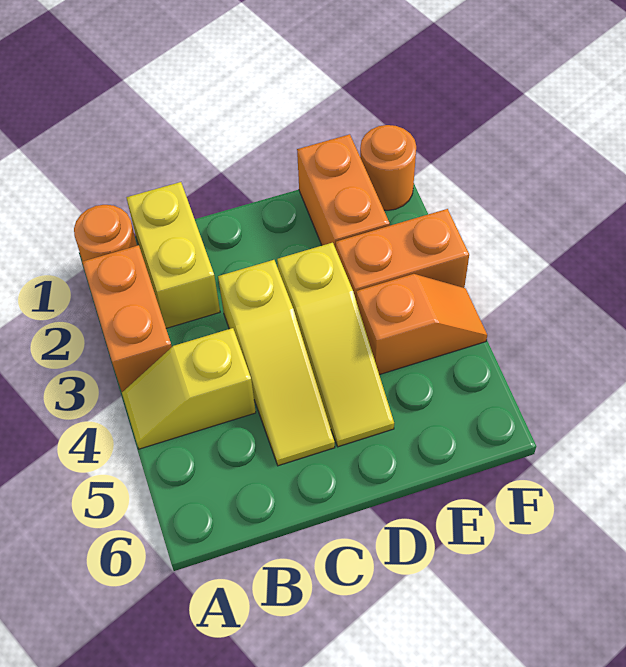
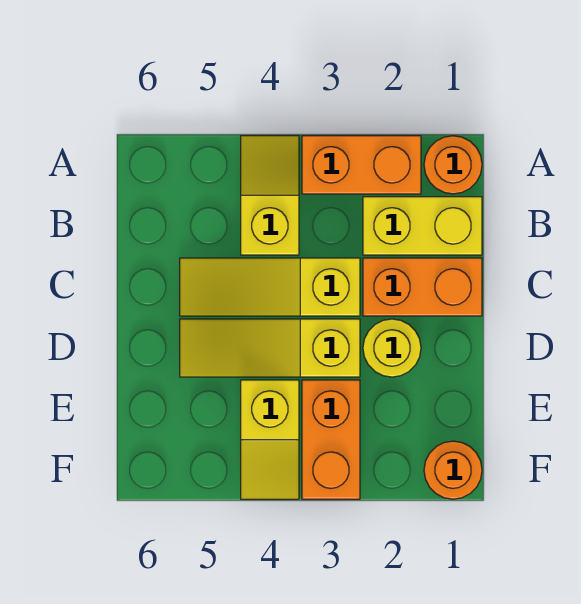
none -> yellow round brick D2 level 1
orange brick E1:E2 level 1 -> orange brick C1:C2 level 1
orange slope E4:F4 level 1 top E -> yellow slope E4:F4 level 1 top E

